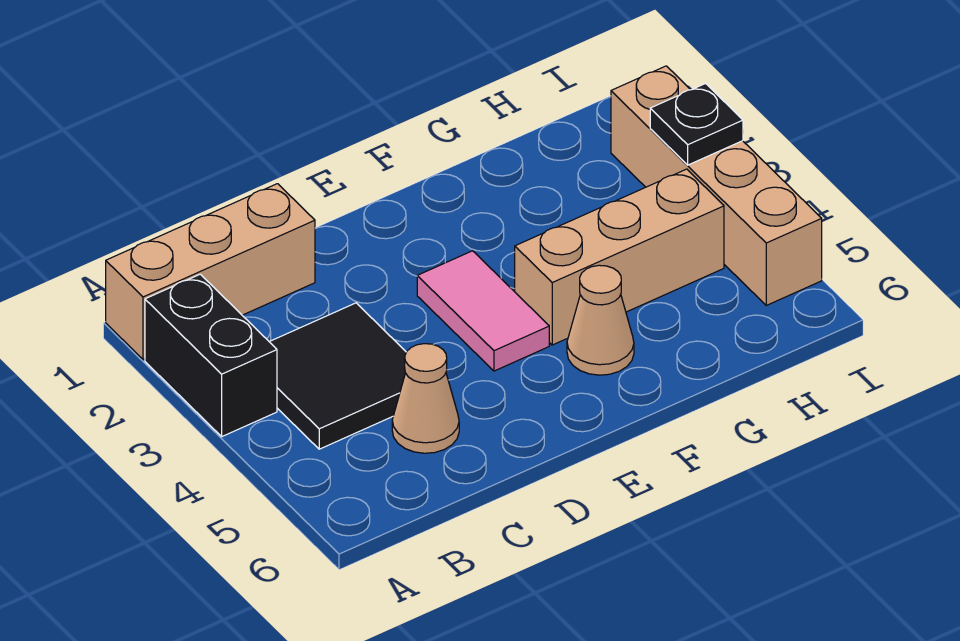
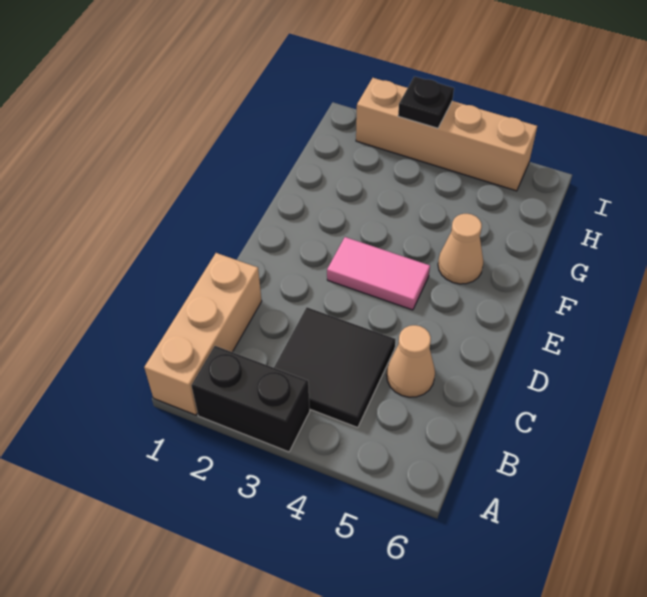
tan brick F4:H4 level 1 -> none

